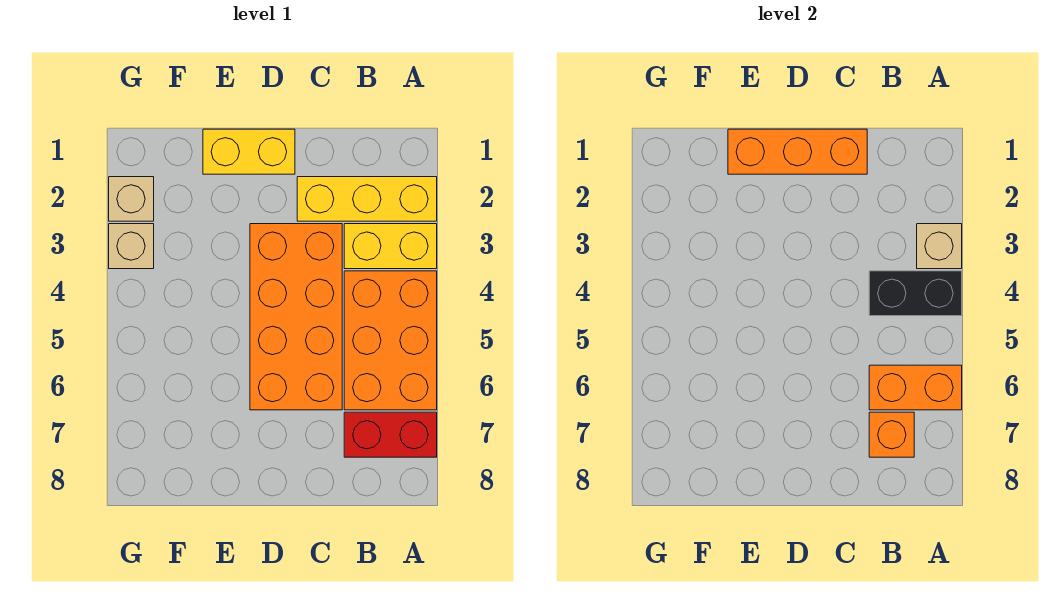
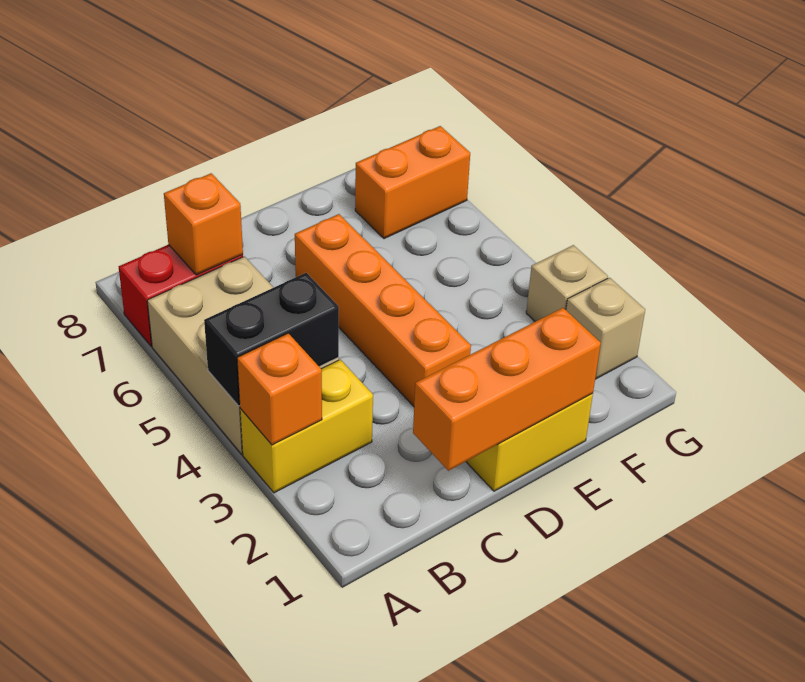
yellow brick A2:C2 level 1 -> none
tan brick A3 level 2 -> orange brick A3 level 2
orange brick A4:B6 level 1 -> tan brick A4:B6 level 1
orange brick A6:B6 level 2 -> orange brick F7:G7 level 1
orange brick C3:D6 level 1 -> orange brick D3:D6 level 1

